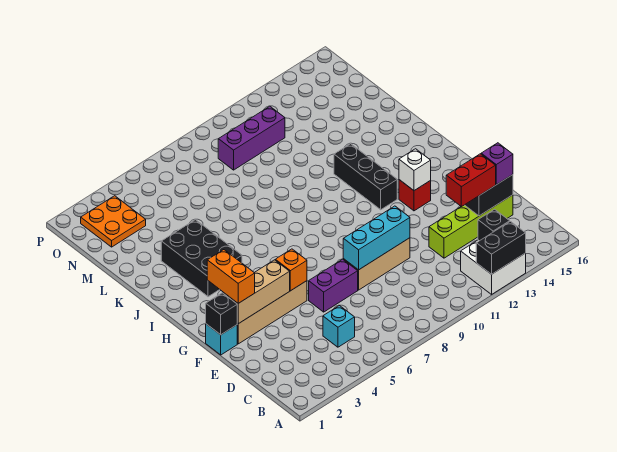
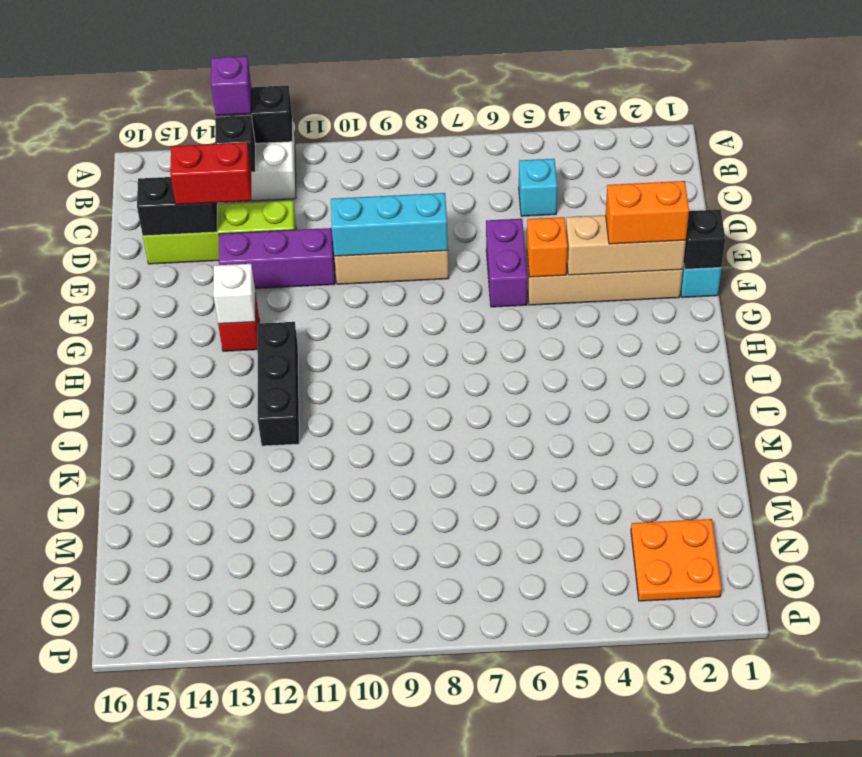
purple brick D15 level 3 -> purple brick A13 level 3
purple brick E6:E7 level 1 -> purple brick E6:F6 level 1
orange brick F2:G2 level 3 -> orange brick F2:F3 level 3
black brick I3:K4 level 1 -> none
purple brick N9:N11 level 1 -> purple brick E11:E13 level 1

